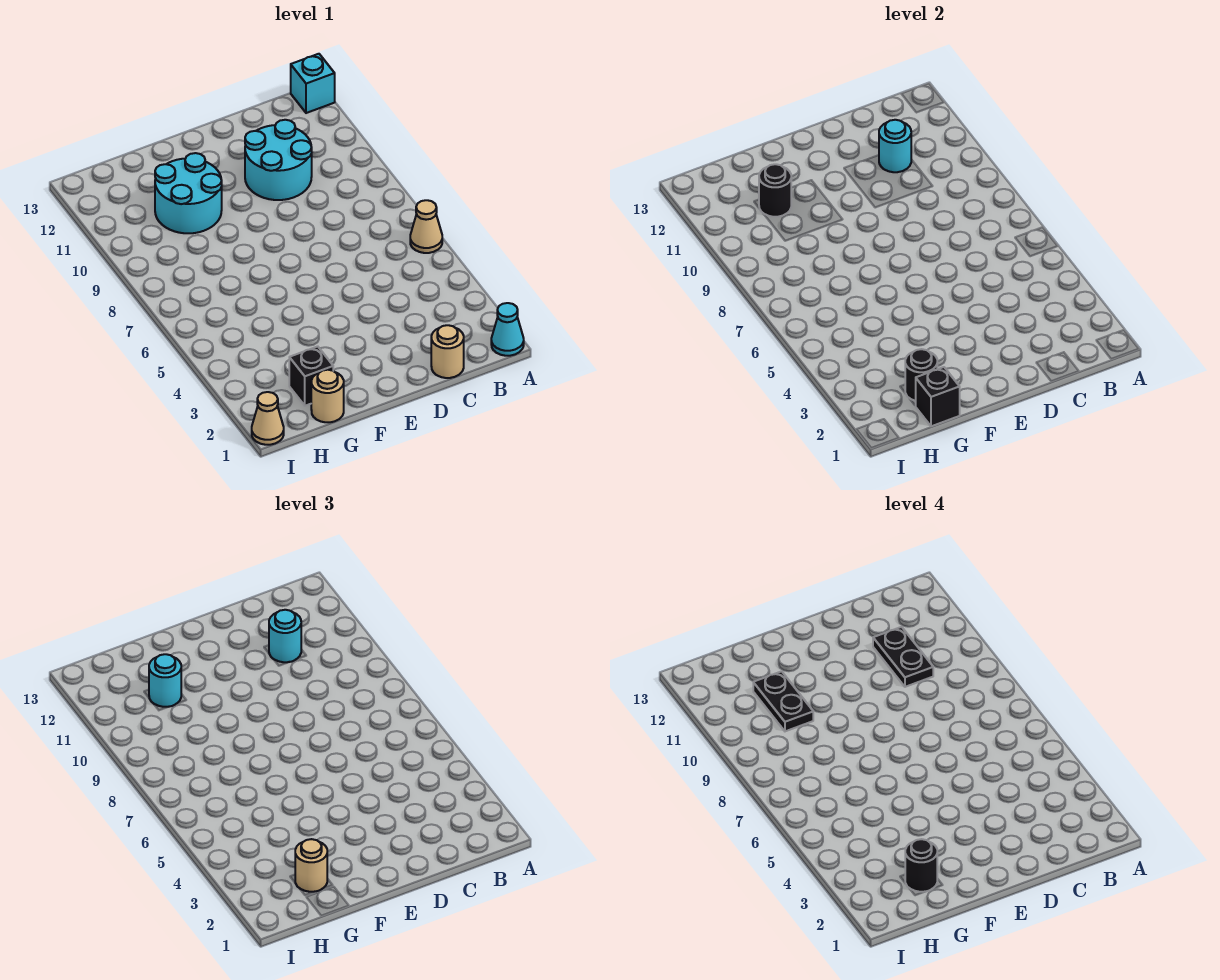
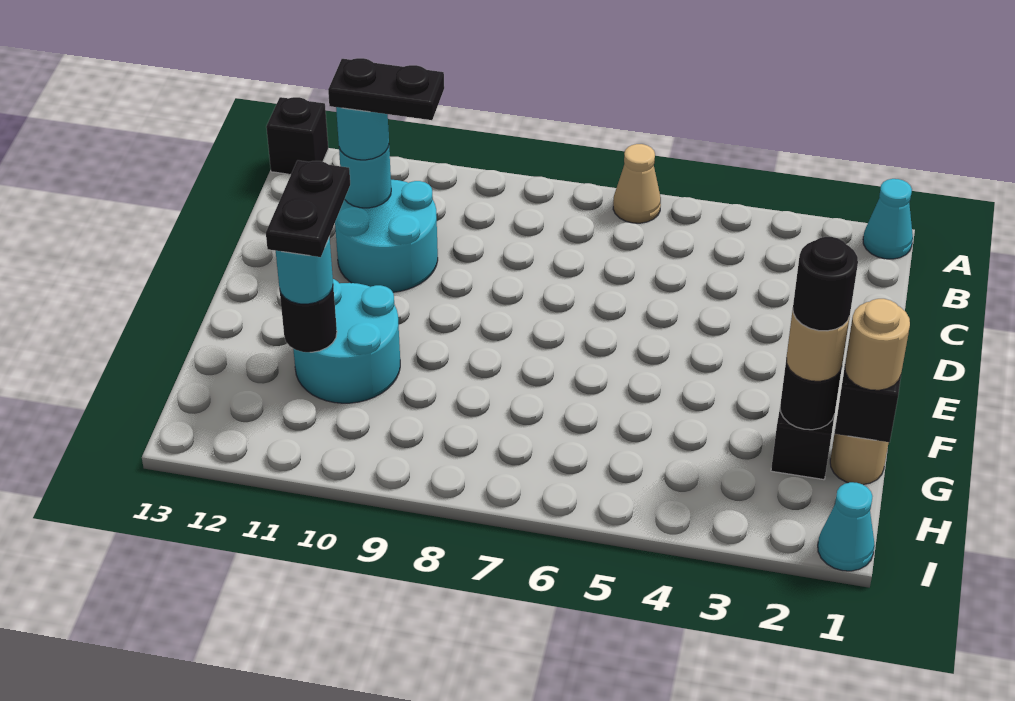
cyan brick A13 level 1 -> black brick A13 level 1
tan round brick C1 level 1 -> tan round brick G1 level 3
black plate G10:G11 level 4 -> black plate F11:G11 level 4
tan cone I1 level 1 -> cyan cone I1 level 1

